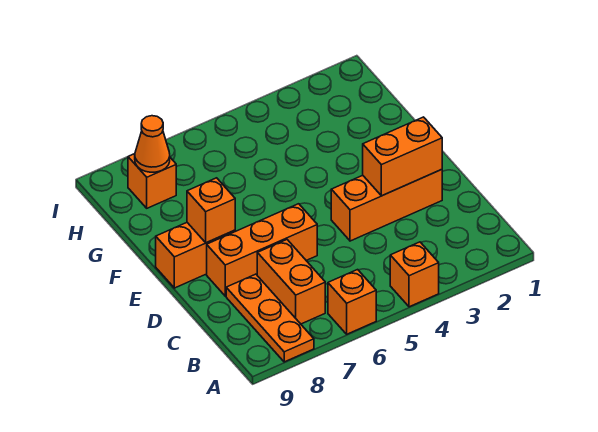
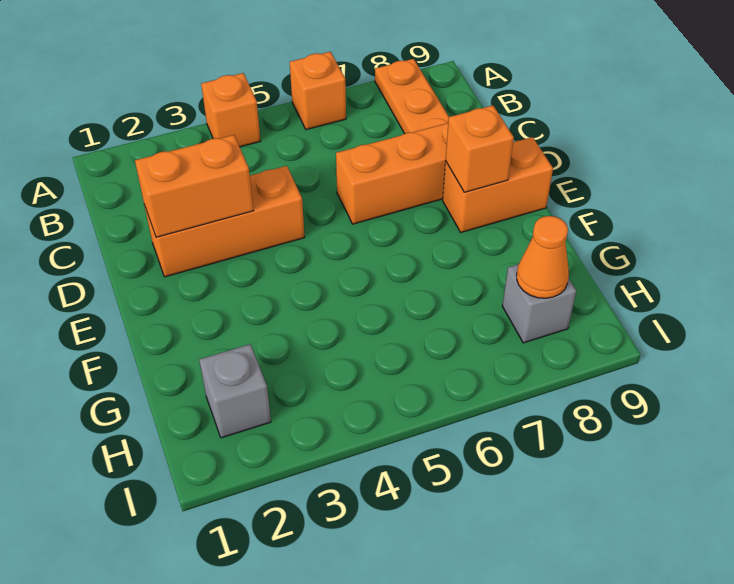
orange brick B7:C7 level 1 -> none
none -> grey brick H2 level 1
orange brick H8 level 1 -> grey brick H8 level 1

